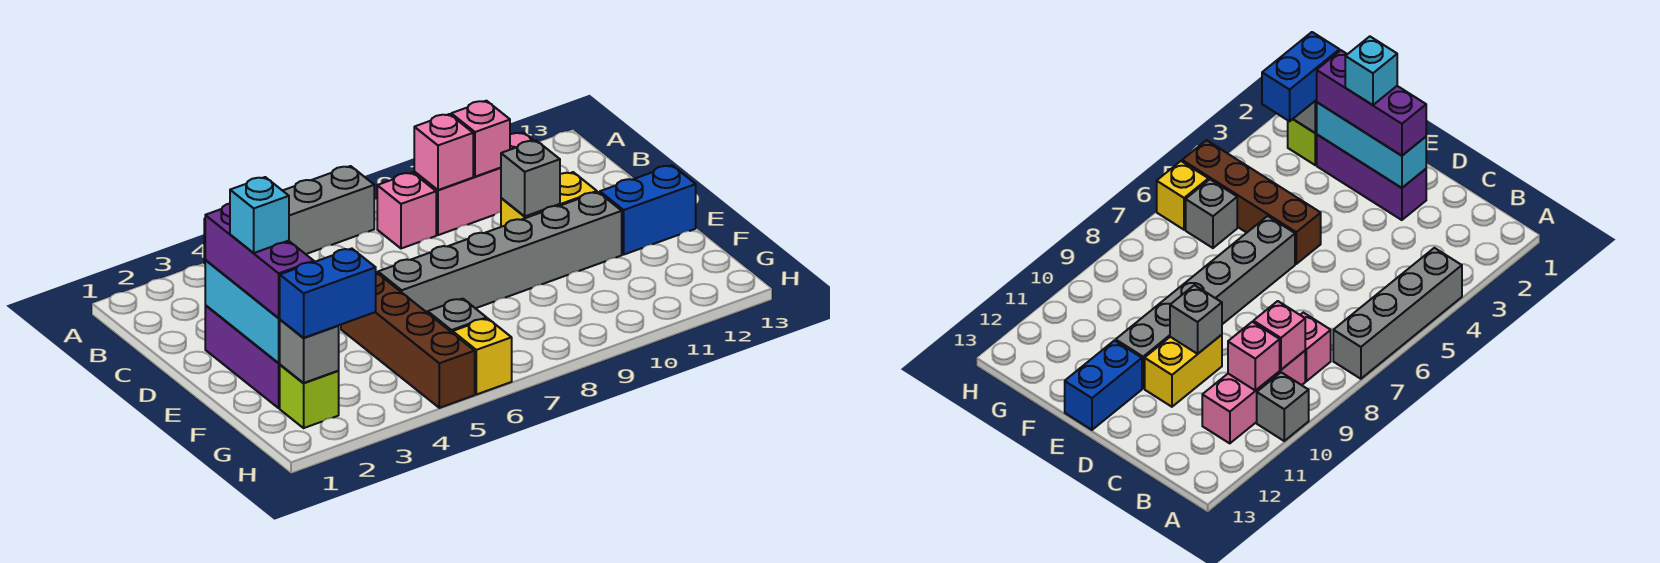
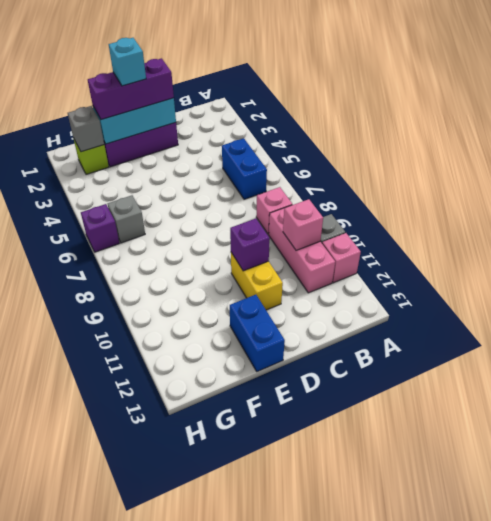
grey brick A4:A7 level 1 -> none
pink brick B9 level 2 -> pink brick A11 level 1
grey brick D10 level 2 -> purple brick D10 level 2
brown brick E5:H5 level 1 -> none
grey brick E6:E11 level 1 -> none
blue brick G2:G3 level 3 -> blue brick B5:B6 level 1
yellow brick H6 level 1 -> purple brick H6 level 1

